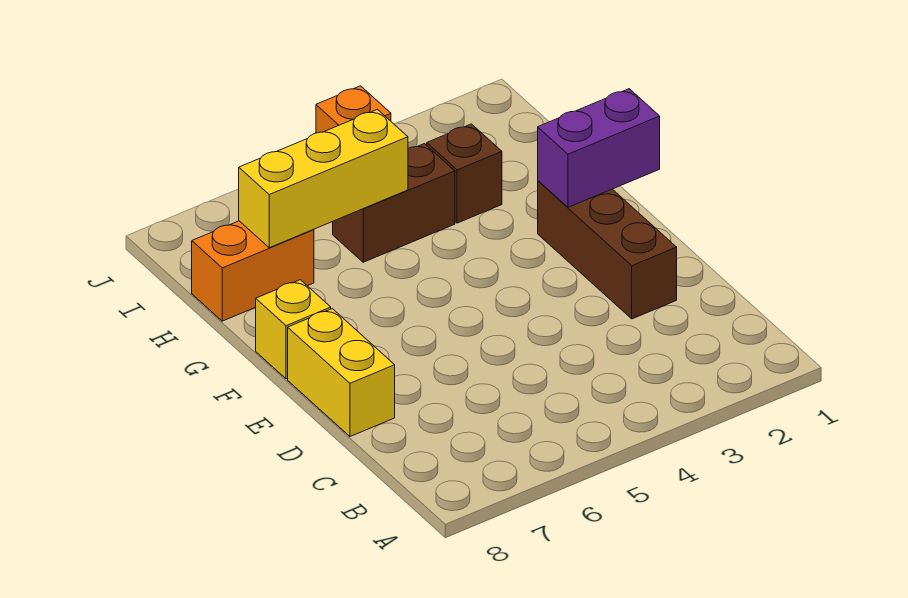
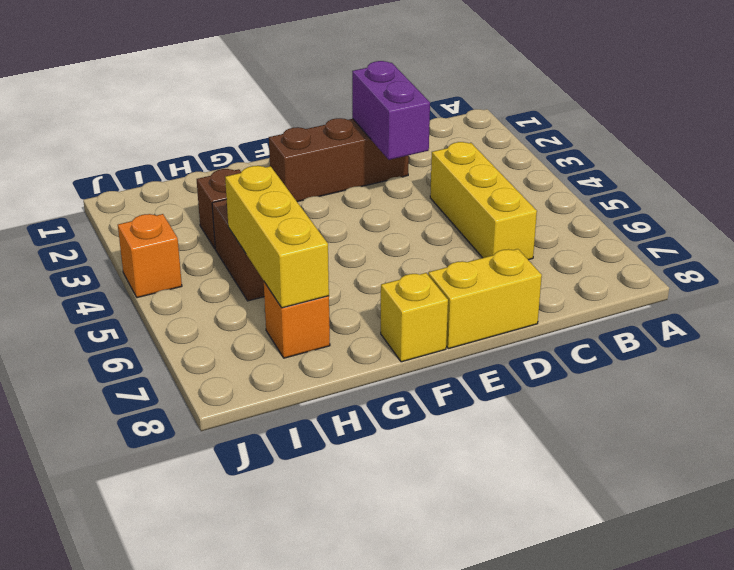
none -> yellow brick C4:C6 level 1
purple brick F1:F2 level 2 -> purple brick D2:D3 level 2
orange brick H7:H8 level 1 -> orange brick H7 level 1

